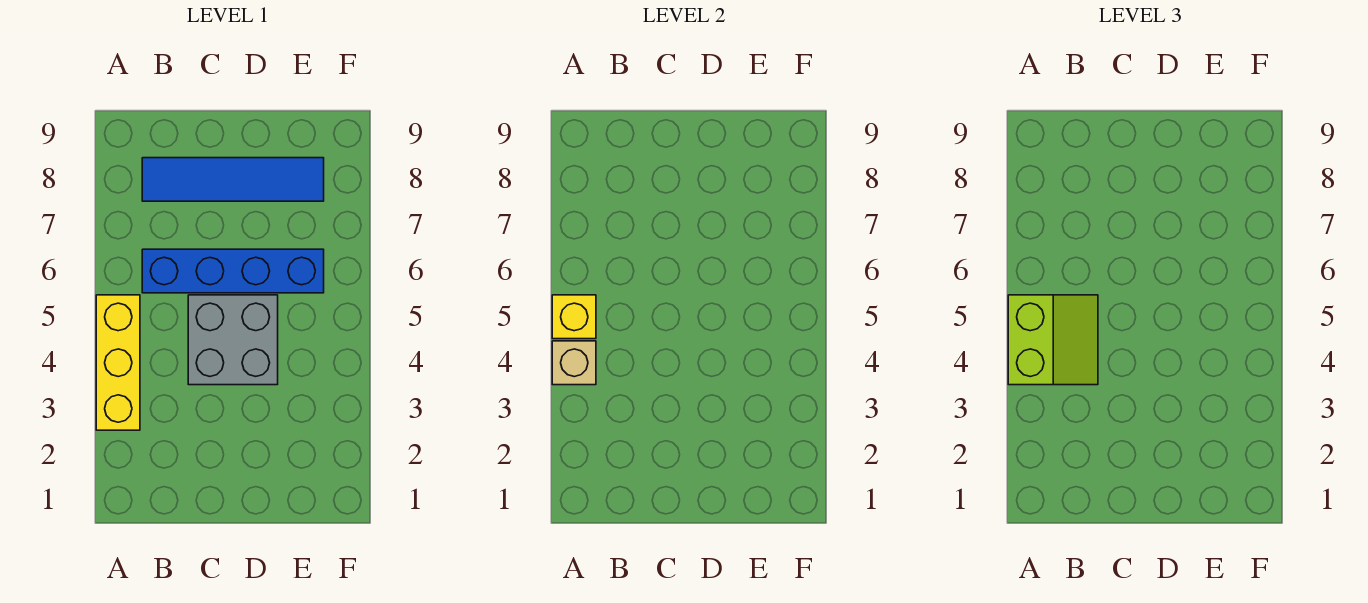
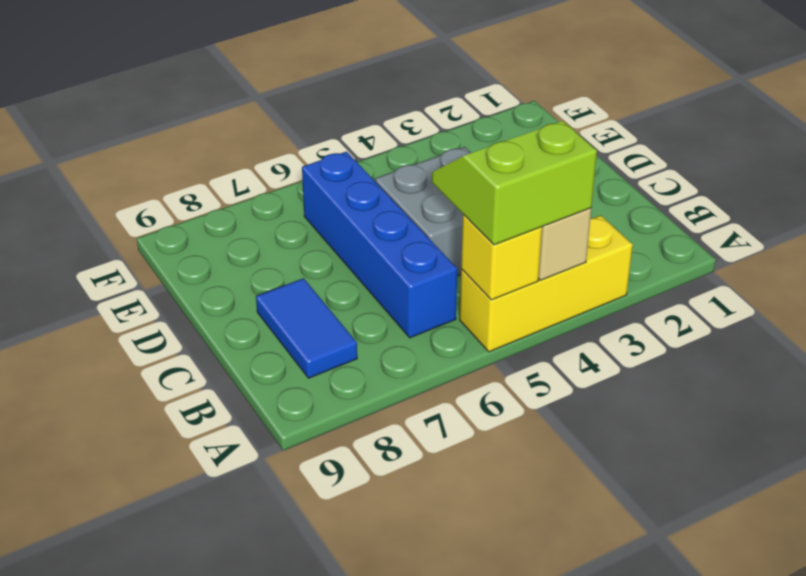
blue tile B8:E8 level 1 -> blue tile B8:C8 level 1

